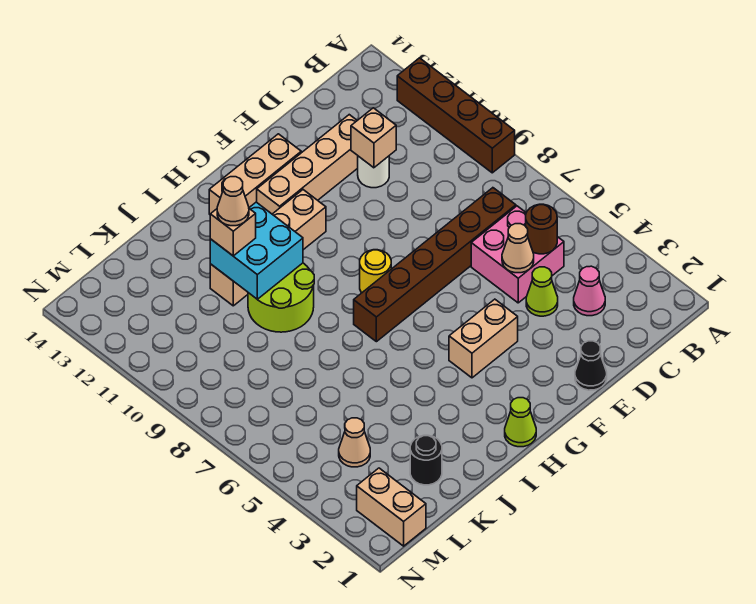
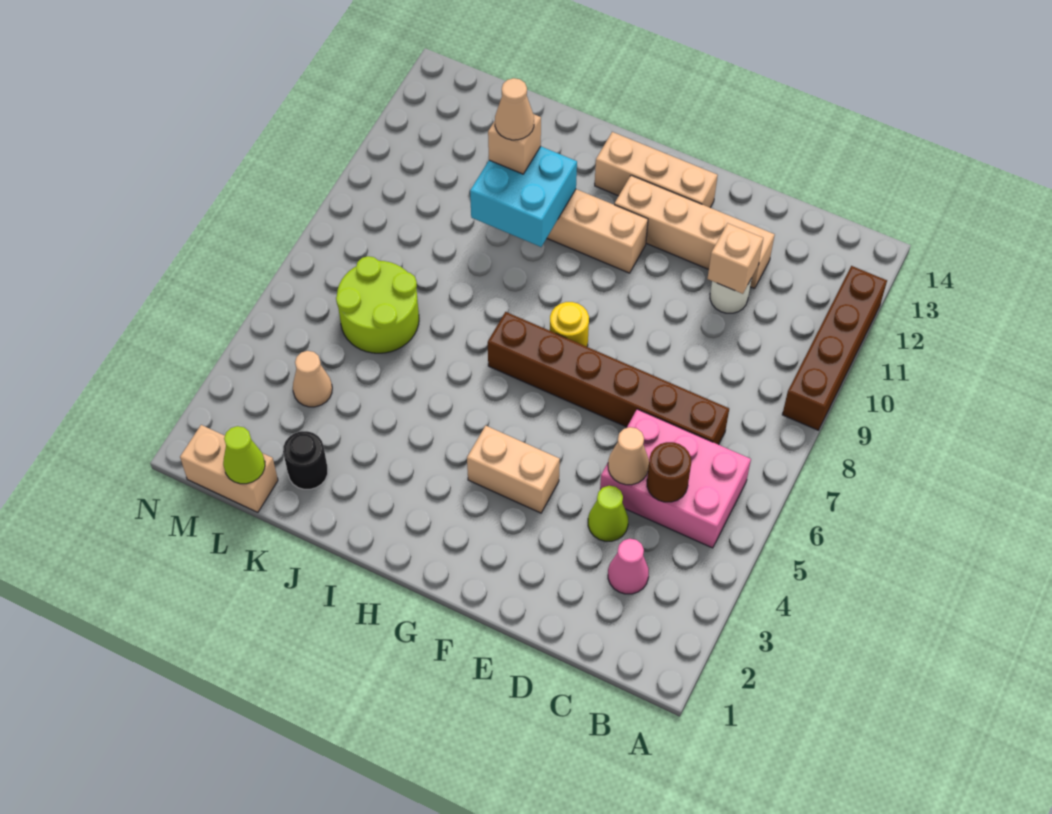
pink brick C5:D6 level 1 -> pink brick B5:D6 level 1
black cone E1 level 1 -> none
lime cone H1 level 1 -> lime cone L1 level 2
lime round brick I9:J10 level 1 -> lime round brick K6:L7 level 1
tan brick M1:M2 level 1 -> tan brick L1:M1 level 1

